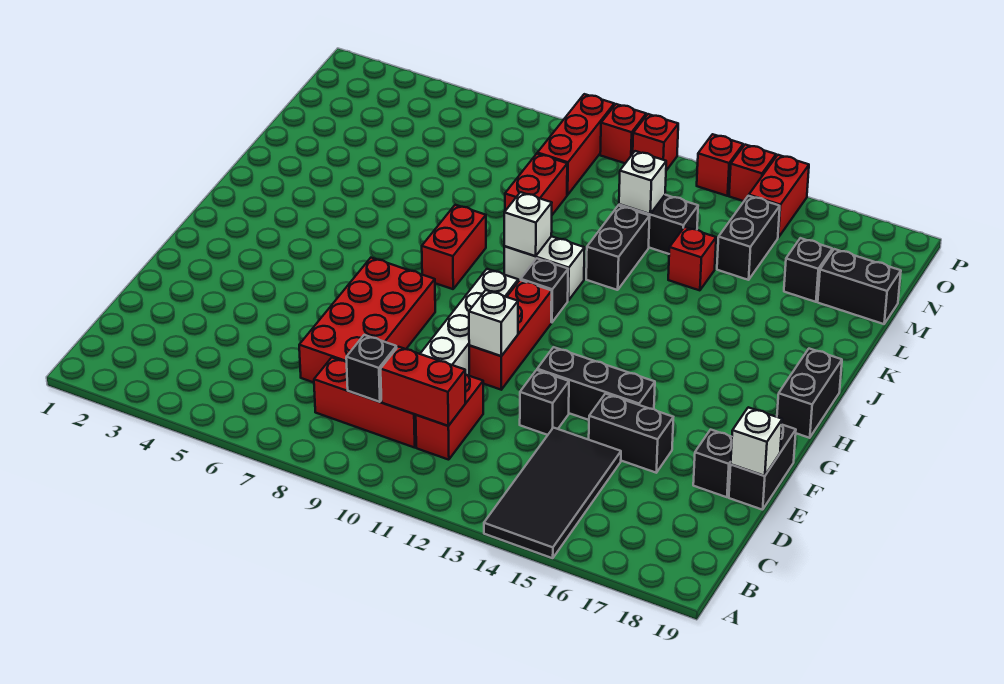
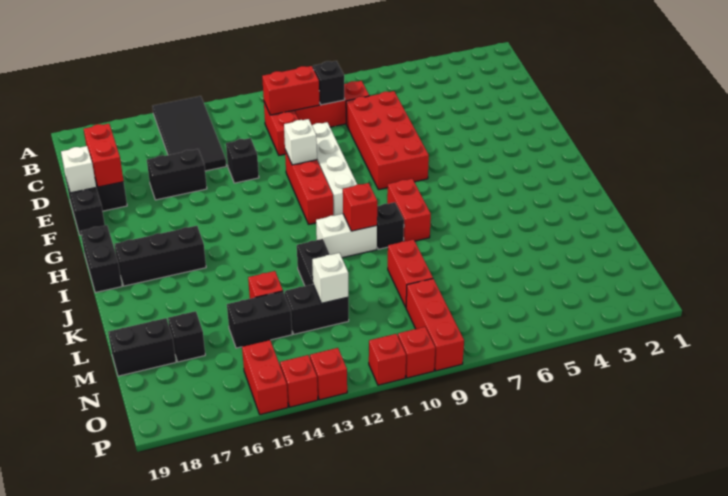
none -> red brick D18:E18 level 2
black brick F13:F15 level 1 -> black brick I16:I18 level 1
black brick I11 level 1 -> black brick J9 level 1
white brick J10 level 2 -> red brick J10 level 2
black brick M15:N15 level 1 -> black brick M14:M15 level 1

